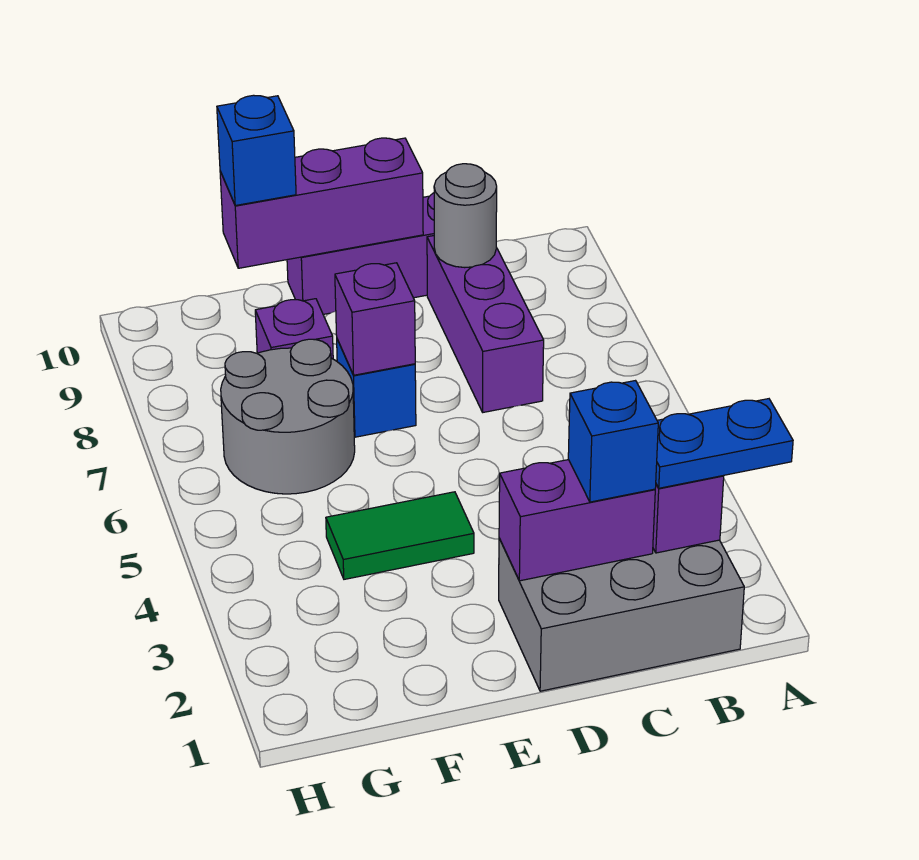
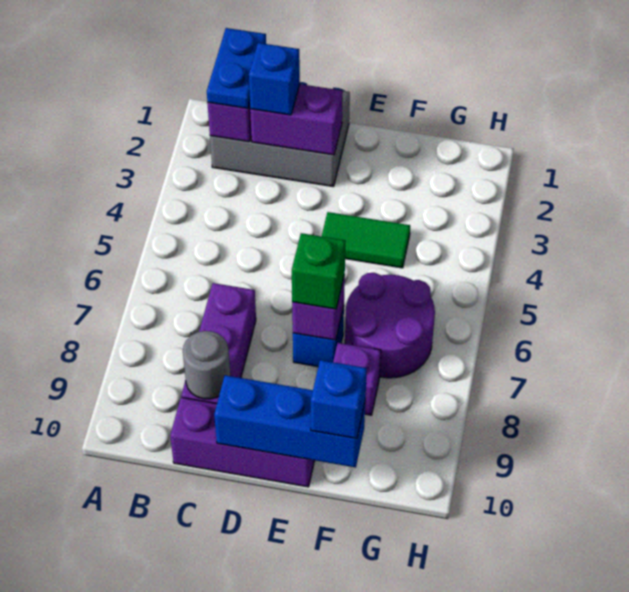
blue plate A2:B2 level 3 -> blue plate B1:B2 level 3
purple brick D10:F10 level 2 -> blue brick D10:F10 level 2
none -> green brick E7 level 3
grey round brick F6:G7 level 1 -> purple round brick F6:G7 level 1

